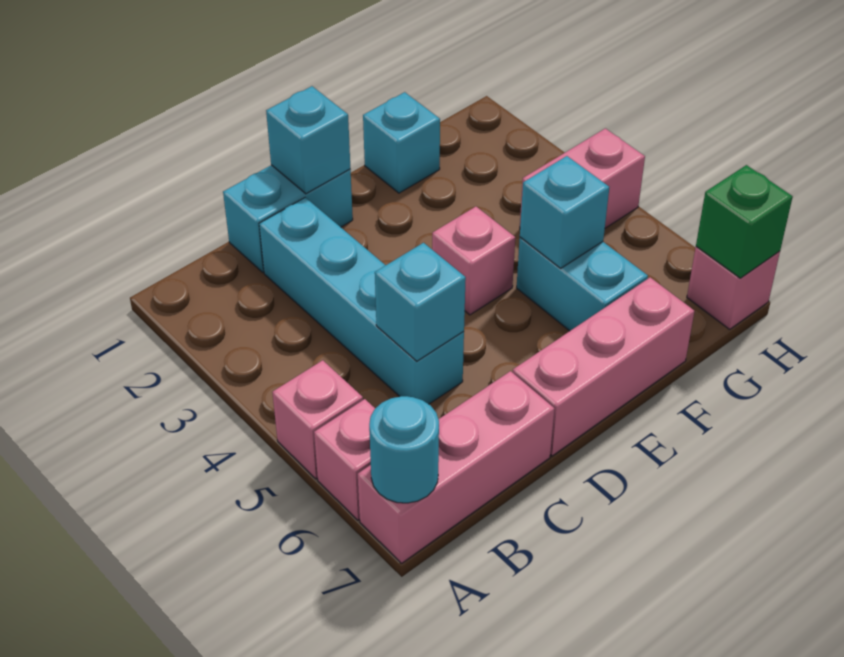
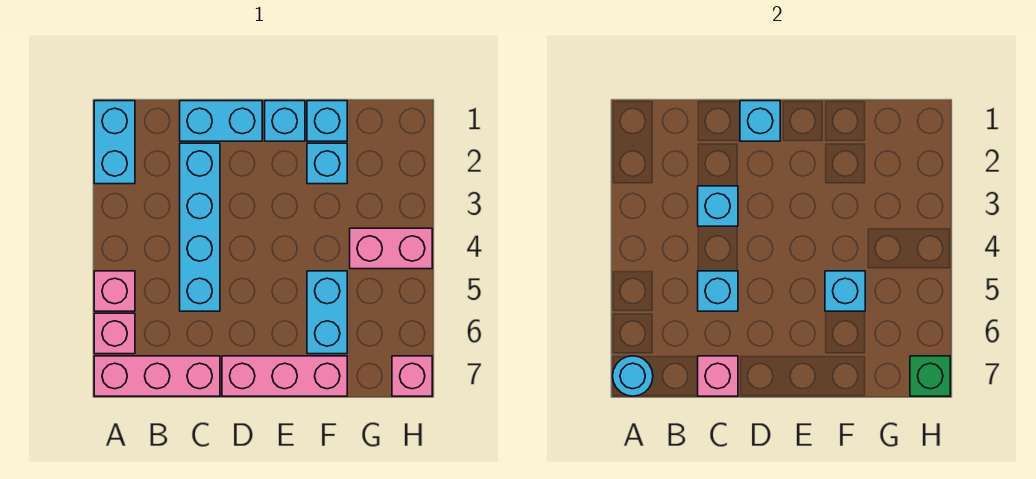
none -> cyan brick A1:A2 level 1
none -> cyan brick C3 level 2
none -> cyan brick E1 level 1
pink brick E4 level 1 -> pink brick C7 level 2
none -> cyan brick F2 level 1

